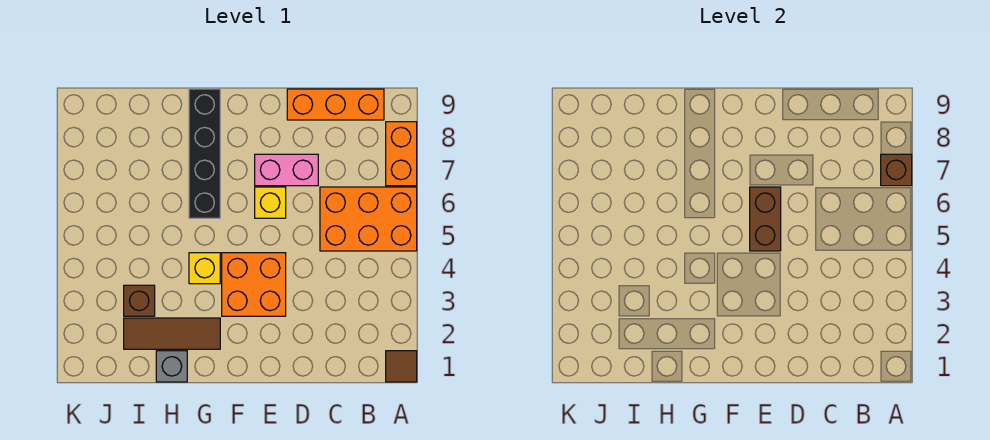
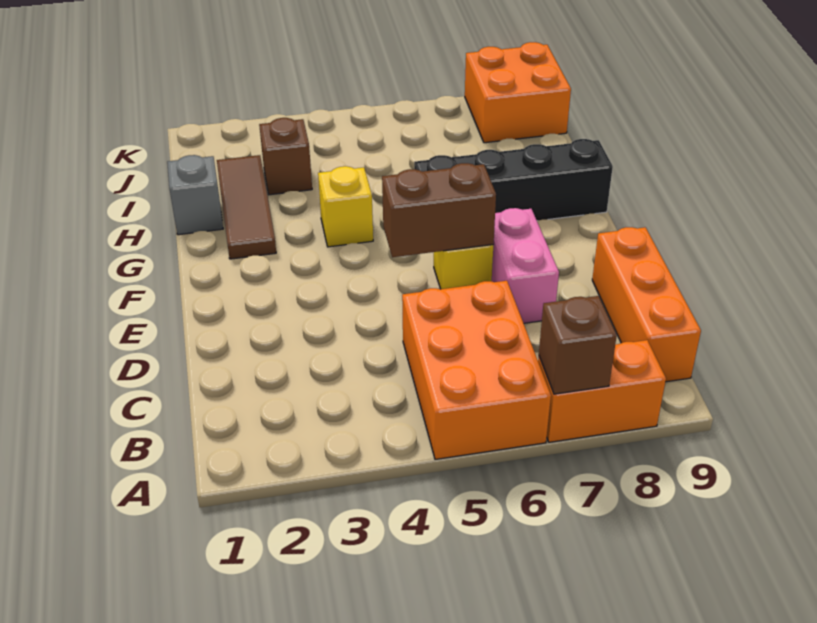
brown tile A1 level 1 -> none
orange brick E3:F4 level 1 -> orange brick J8:K9 level 1

